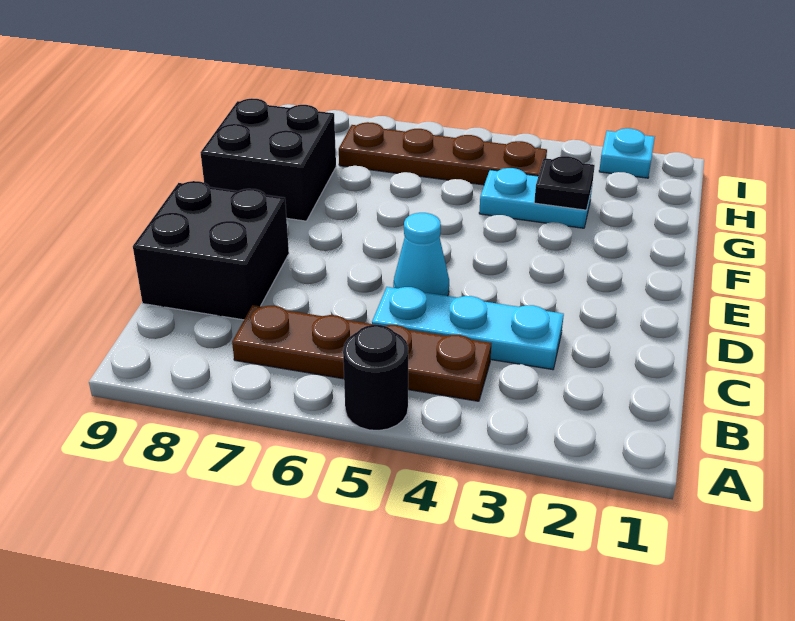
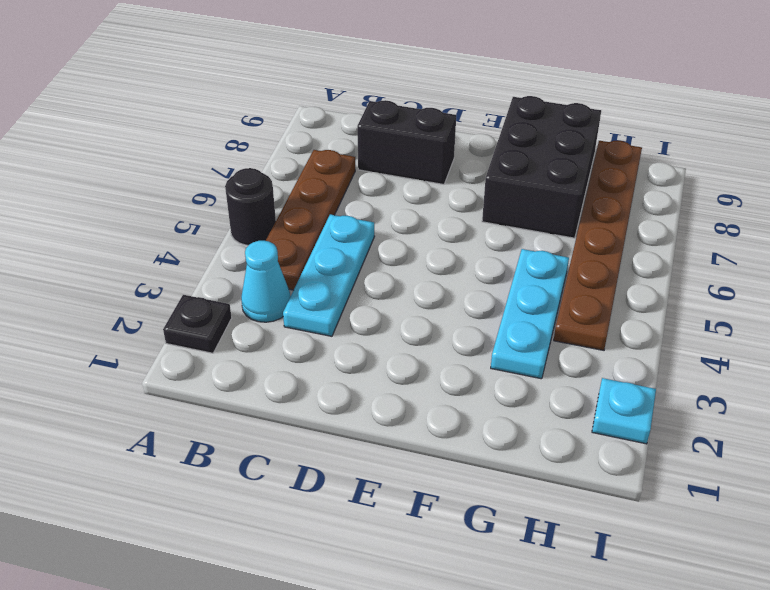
black brick C8:D9 level 1 -> black brick C8:D8 level 1
cyan cone D5 level 1 -> cyan cone B3 level 1
black brick F8:G9 level 1 -> black brick F7:G9 level 1
cyan plate G3:G4 level 1 -> cyan plate G3:G5 level 1
black plate G3 level 2 -> black plate A2 level 1
brown plate H4:H7 level 1 -> brown plate H4:H9 level 1

